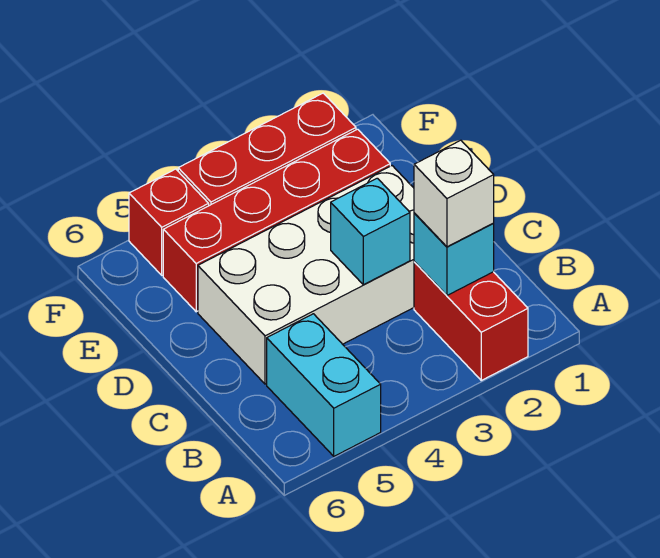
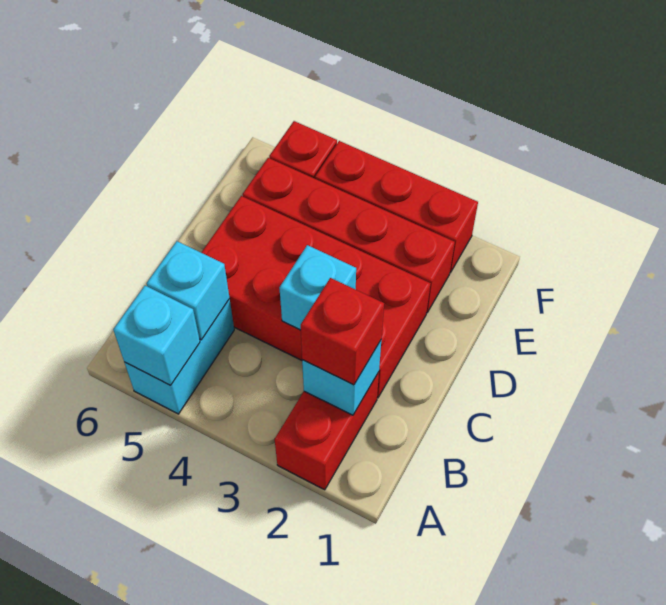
none -> cyan brick A5 level 2
white brick B2 level 3 -> red brick B2 level 3
none -> cyan brick B5 level 2
white brick C2:D5 level 1 -> red brick C2:D5 level 1

